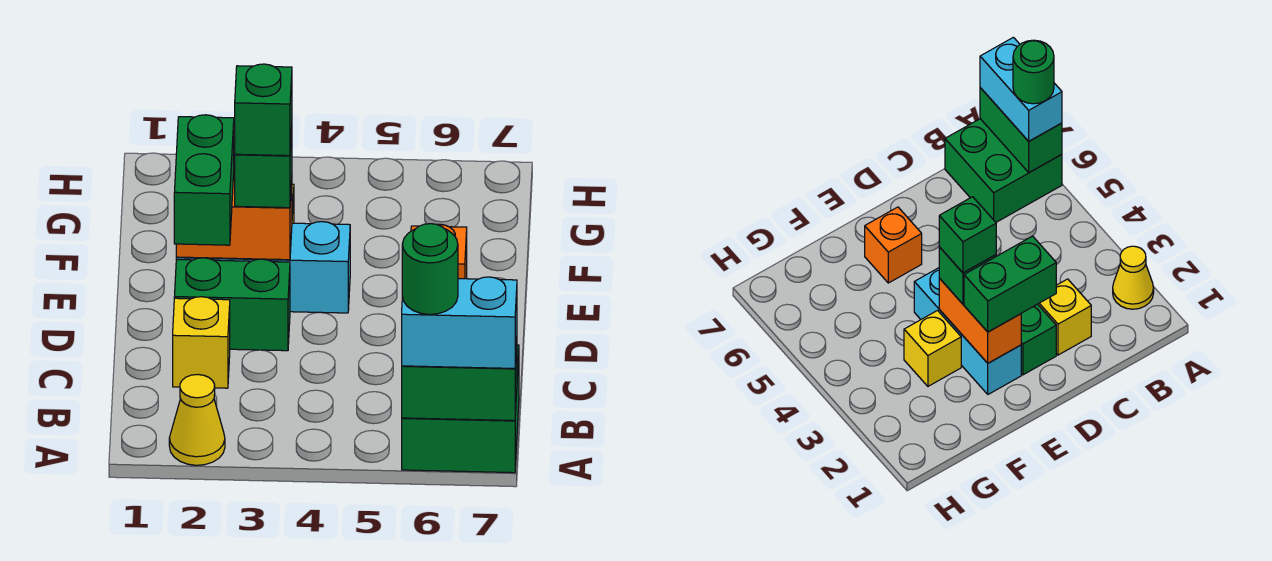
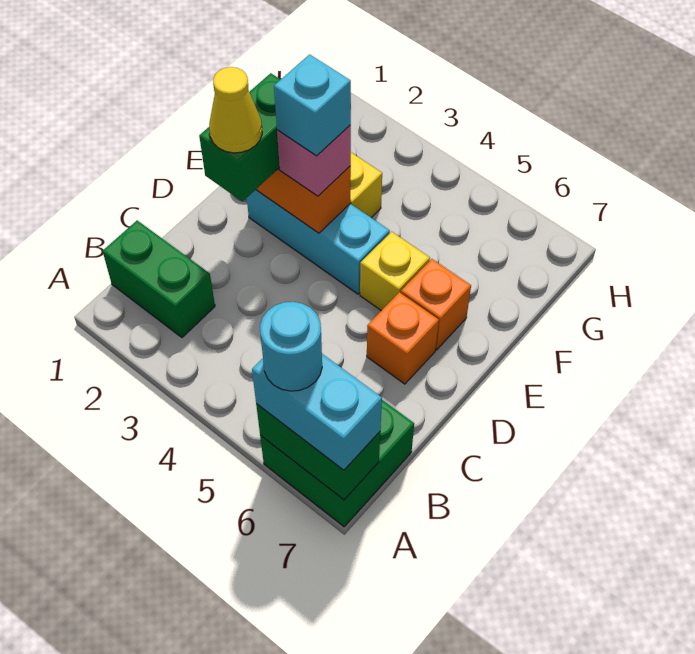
yellow cone A2 level 1 -> yellow cone D2 level 4
green round brick A6 level 4 -> cyan round brick A6 level 4
yellow brick C2 level 1 -> yellow brick E5 level 1
green brick D2:D3 level 1 -> green brick B1:B2 level 1
none -> orange brick D6 level 1
green brick E3 level 3 -> pink brick E3 level 3
green brick E3 level 4 -> cyan brick E3 level 4

